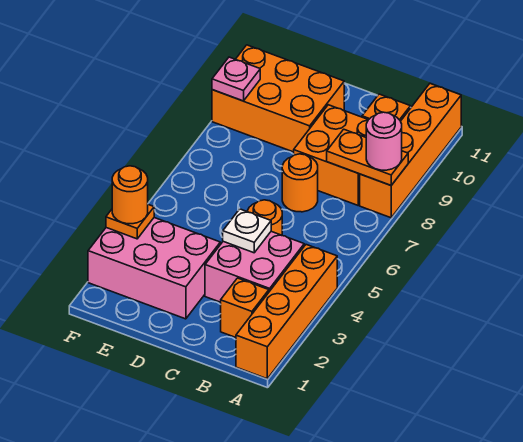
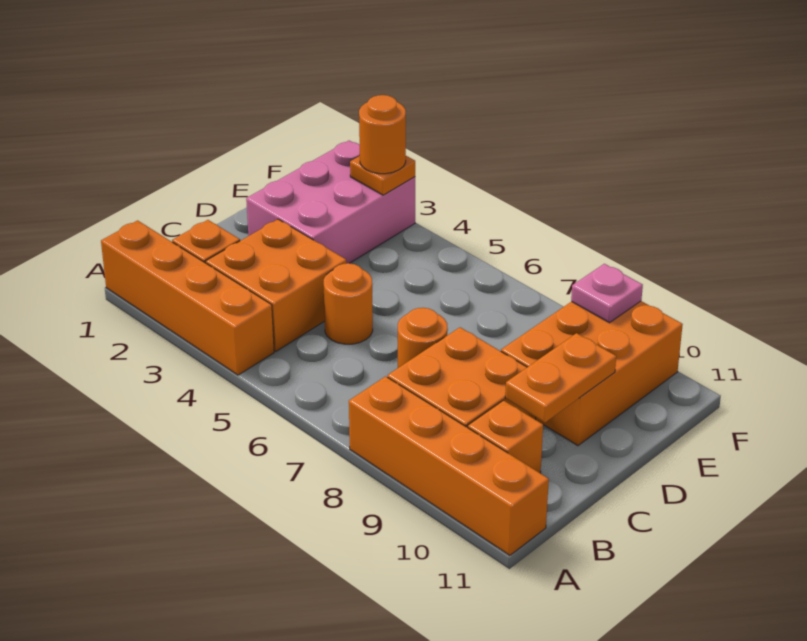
orange plate A8:B8 level 2 -> orange plate C10:D10 level 2
pink round brick A8 level 3 -> none
pink brick B3:C4 level 1 -> orange brick B3:C4 level 1
white plate C4 level 2 -> none

